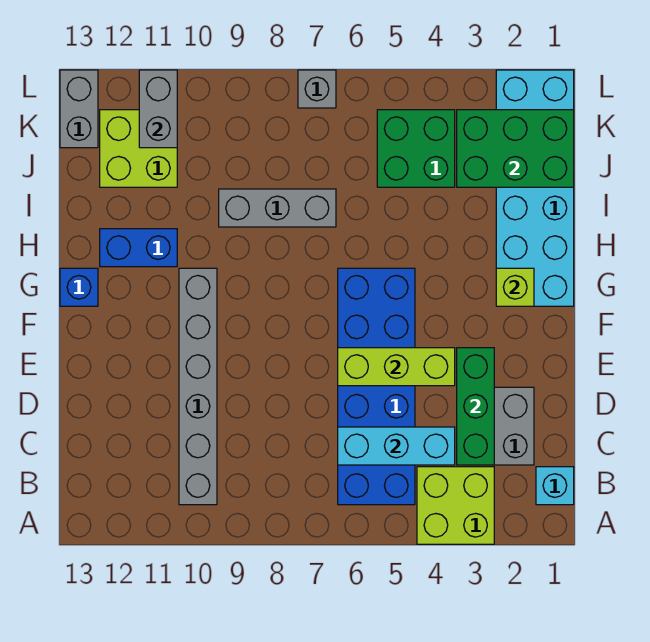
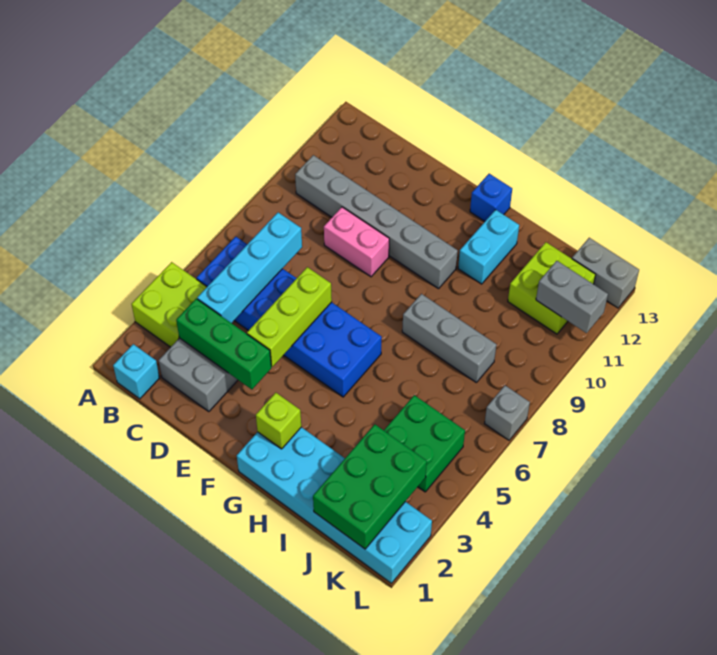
cyan brick C4:C6 level 2 -> cyan brick C4:C7 level 2
none -> pink brick D9:E9 level 1
blue brick H11:H12 level 1 -> cyan brick H11:H12 level 1
grey brick I7:I9 level 1 -> grey brick H8:J8 level 1

